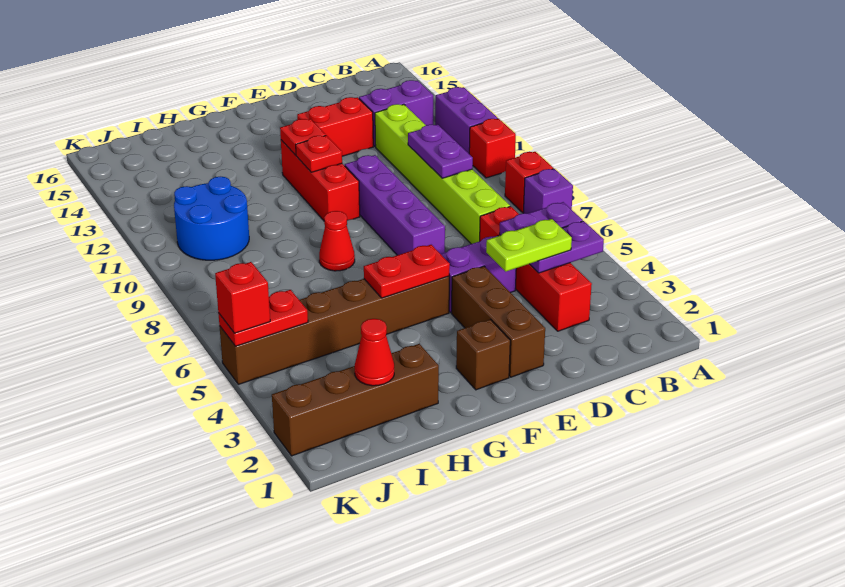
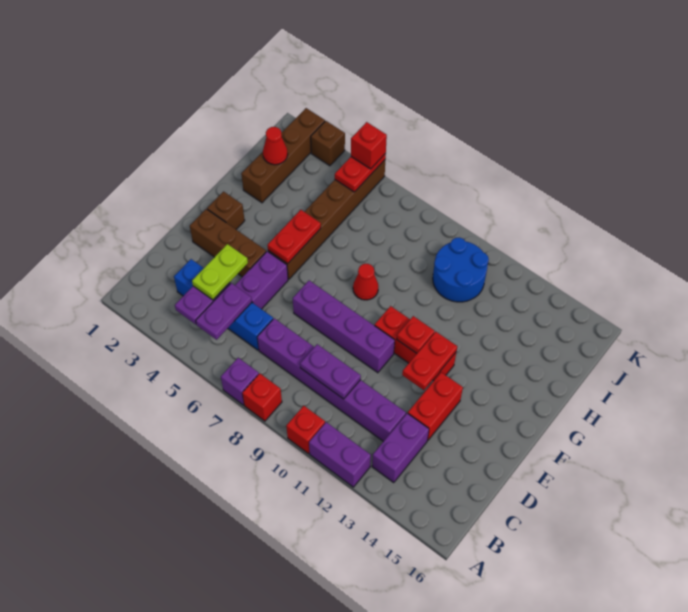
red brick C3:C6 level 1 -> blue brick C3:C6 level 1
lime brick C7:C12 level 1 -> purple brick C7:C12 level 1
red plate F12 level 2 -> red plate E12:F12 level 2
none -> brown brick K3 level 1

